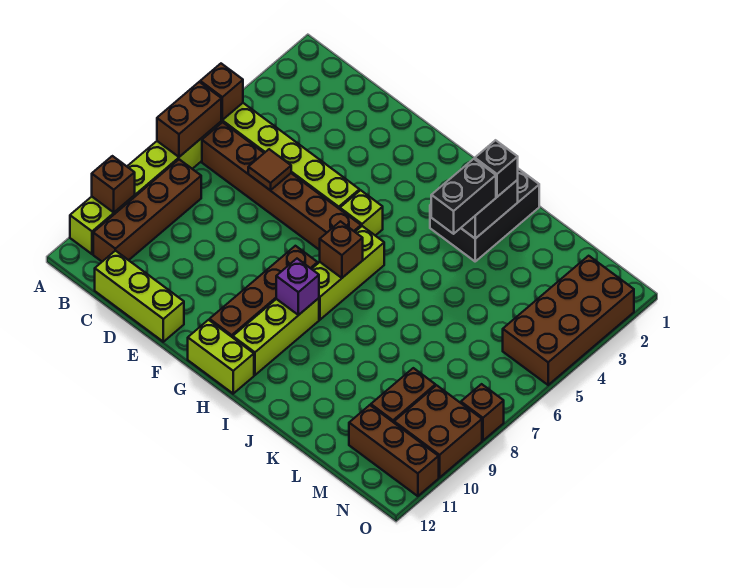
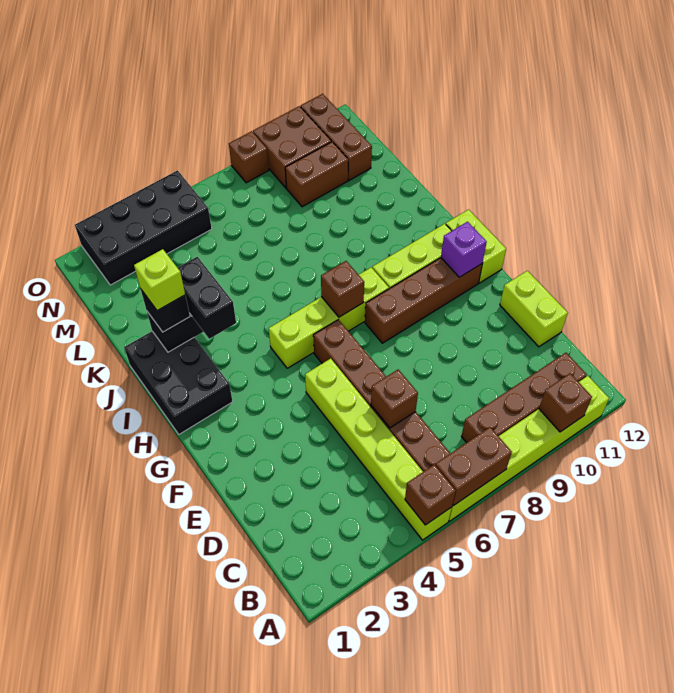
lime brick C12:E12 level 1 -> lime brick D12:E12 level 1
brown tile D6 level 2 -> brown brick D6 level 2
lime brick G5 level 1 -> lime brick J2 level 4
lime brick H6:H8 level 1 -> lime brick H5:H8 level 1
purple brick H9 level 2 -> purple brick G11 level 2
black brick I1:J3 level 1 -> black brick H1:J2 level 1
black brick J3:J4 level 3 -> black brick I3:J3 level 3
brown brick N2:O5 level 1 -> black brick N2:O5 level 1

